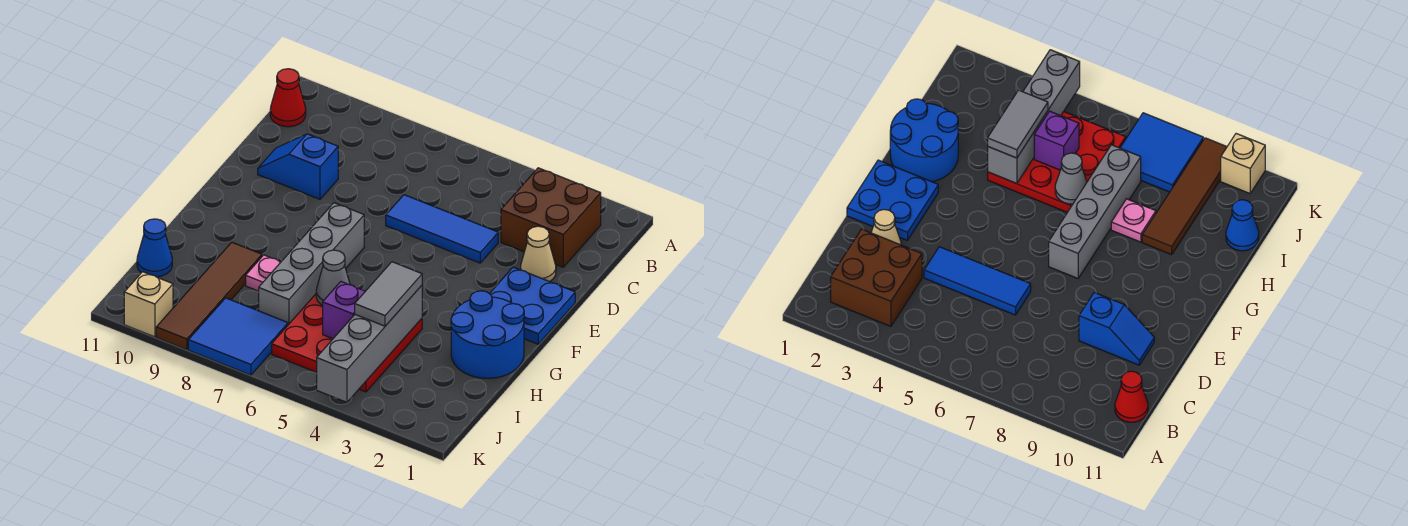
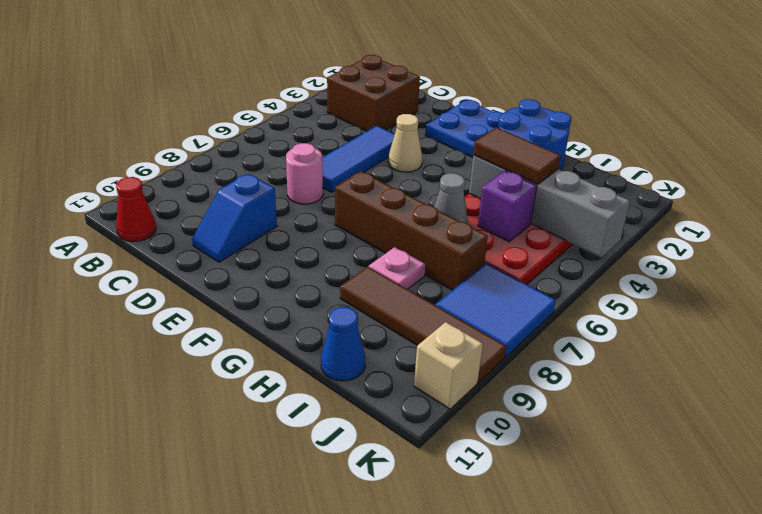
tan cone D2 level 1 -> tan cone E4 level 1
none -> pink round brick D7 level 1
grey brick F7:I7 level 1 -> brown brick F7:I7 level 1
grey tile H4:I4 level 3 -> brown tile H4:I4 level 3

